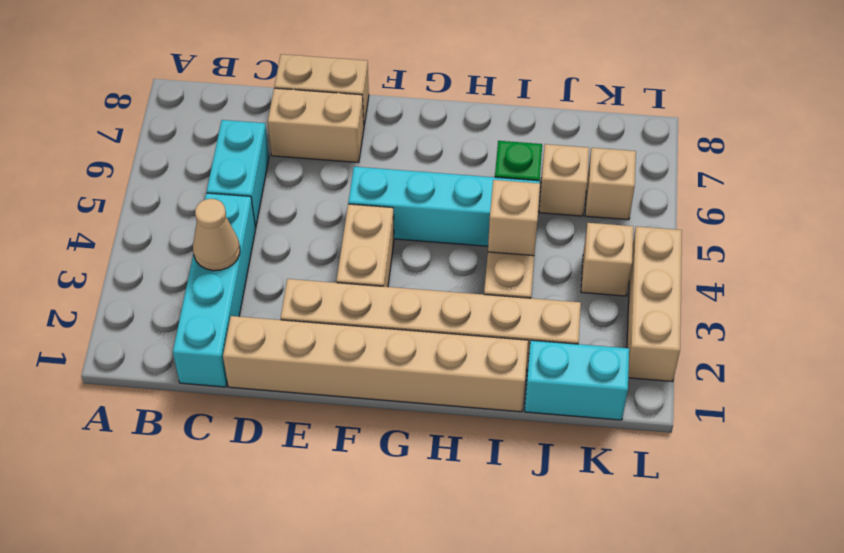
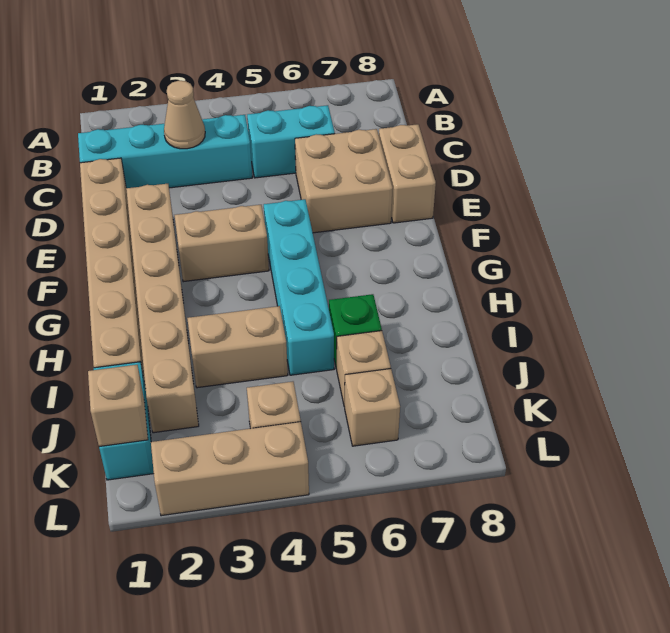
tan brick D7:E7 level 1 -> tan brick D6:E7 level 1
tan brick I4 level 2 -> tan brick K1 level 2

